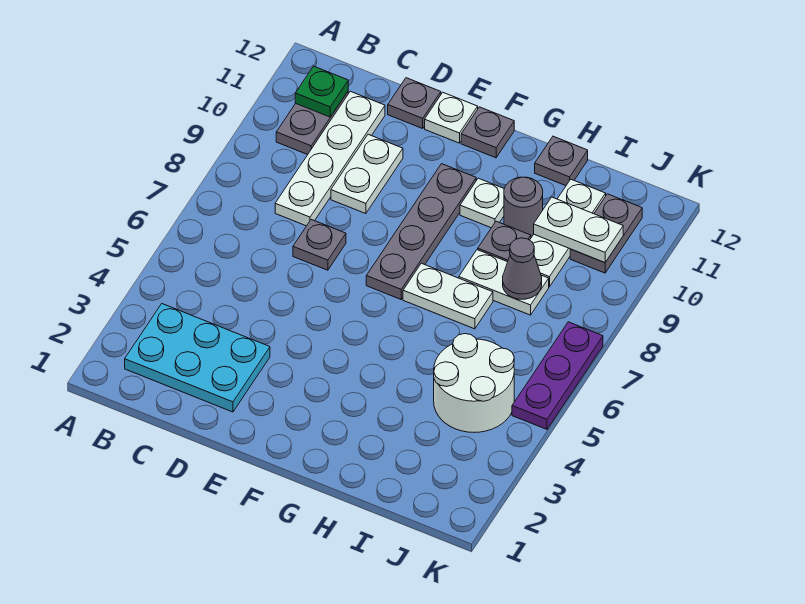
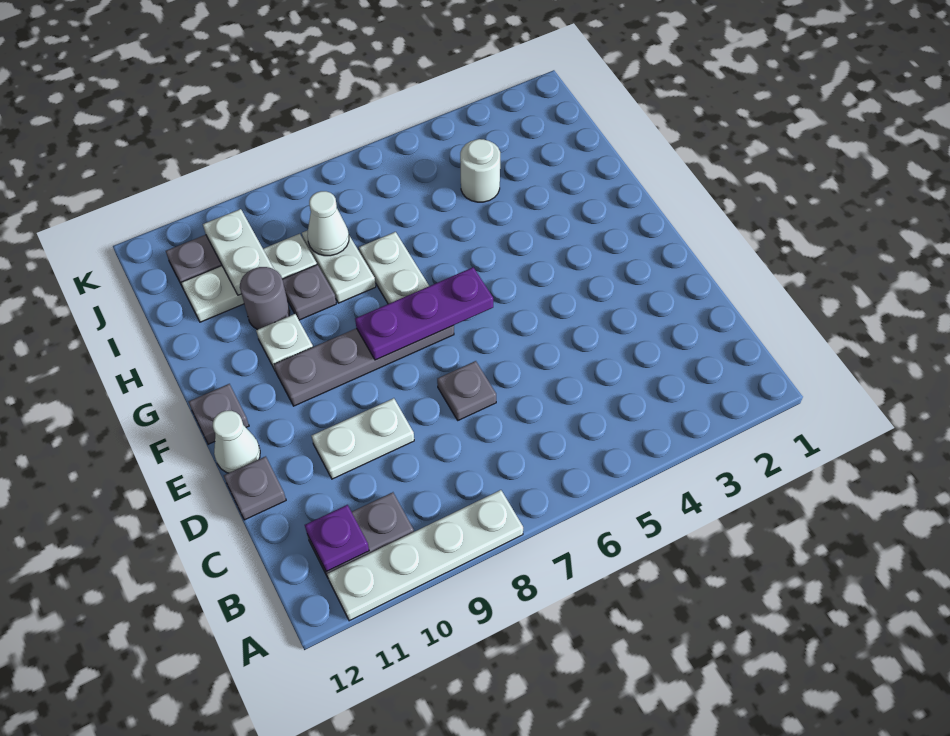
cyan plate B2:D3 level 1 -> none
green plate B11 level 2 -> purple plate B11 level 2
white plate C8:C11 level 1 -> white plate A8:A11 level 1
white plate E12 level 1 -> white cone E12 level 1
grey plate H12 level 1 -> none
white round brick I4:J5 level 1 -> white round brick I4 level 1
grey cone I8 level 2 -> white cone I8 level 2
purple plate K5:K7 level 1 -> purple plate F6:F8 level 2

